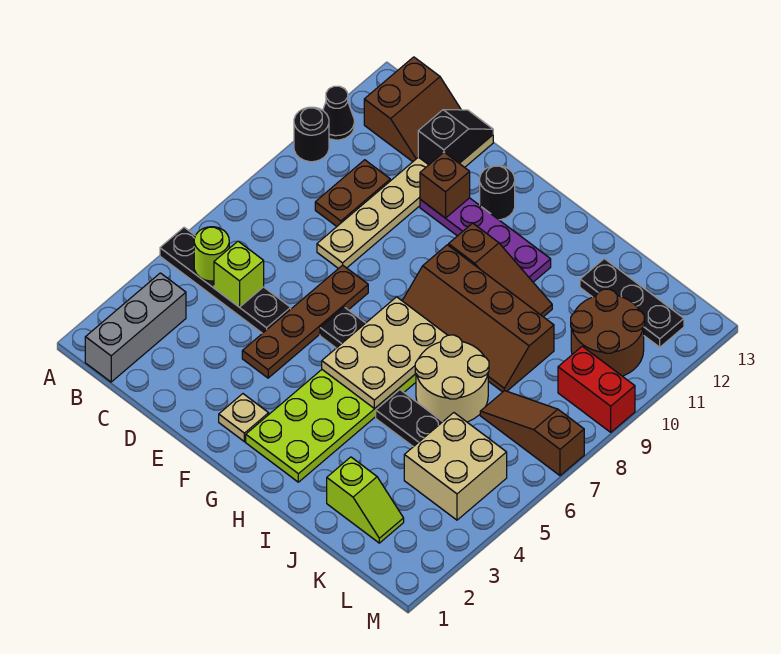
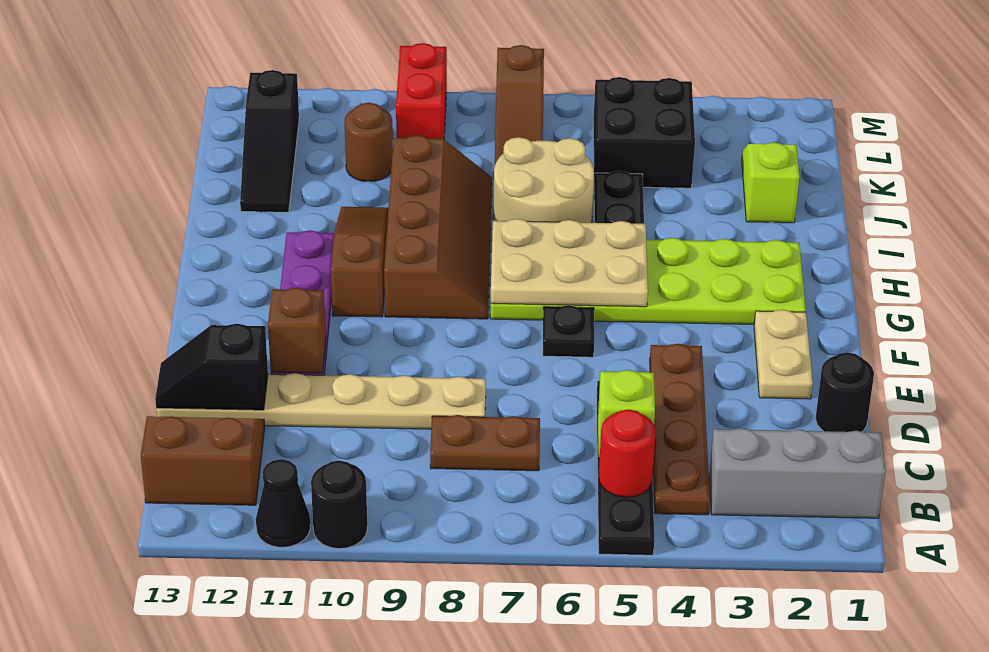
lime round brick B5 level 2 -> red round brick B5 level 2
brown plate C9:C10 level 1 -> brown plate C7:C8 level 1
brown plate E4:E7 level 1 -> brown plate B4:E4 level 1
tan plate F2 level 1 -> tan plate E2:F2 level 1
black round brick F12 level 1 -> black round brick D1 level 1
black plate J12:L12 level 1 -> black slope J12:L12 level 1 top L
tan brick K4:L5 level 1 -> black brick K4:L5 level 1
brown round brick K10:L11 level 1 -> brown round brick K10 level 1

